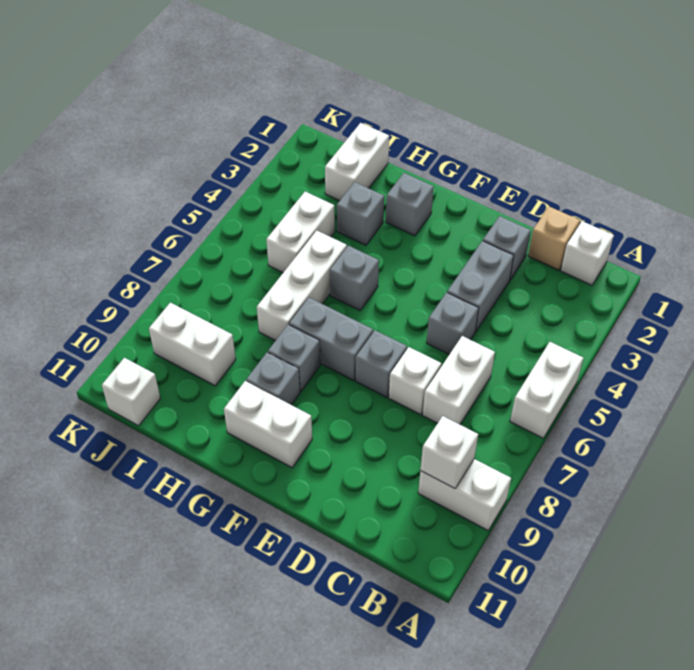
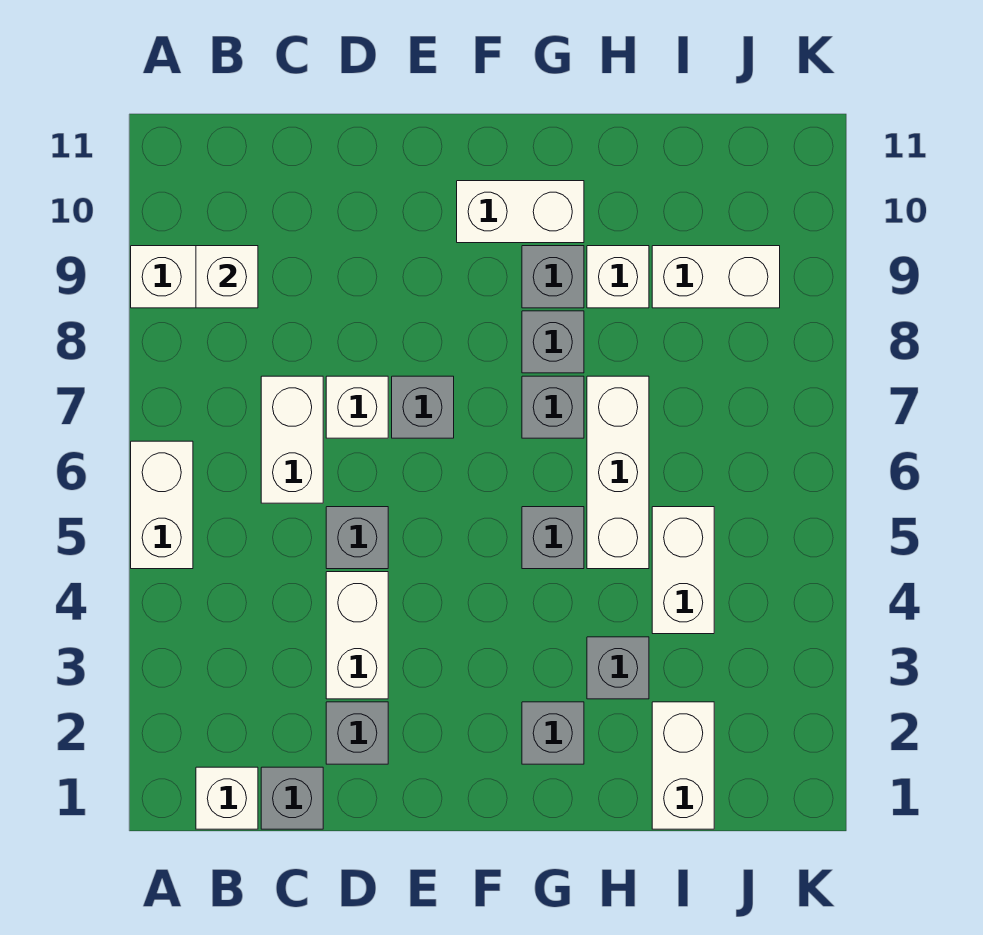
tan brick C1 level 1 -> grey brick C1 level 1
grey brick D3:D4 level 1 -> white brick D3:D4 level 1
grey brick F7:G7 level 1 -> grey brick G7 level 1
white brick J11 level 1 -> white brick H9 level 1

